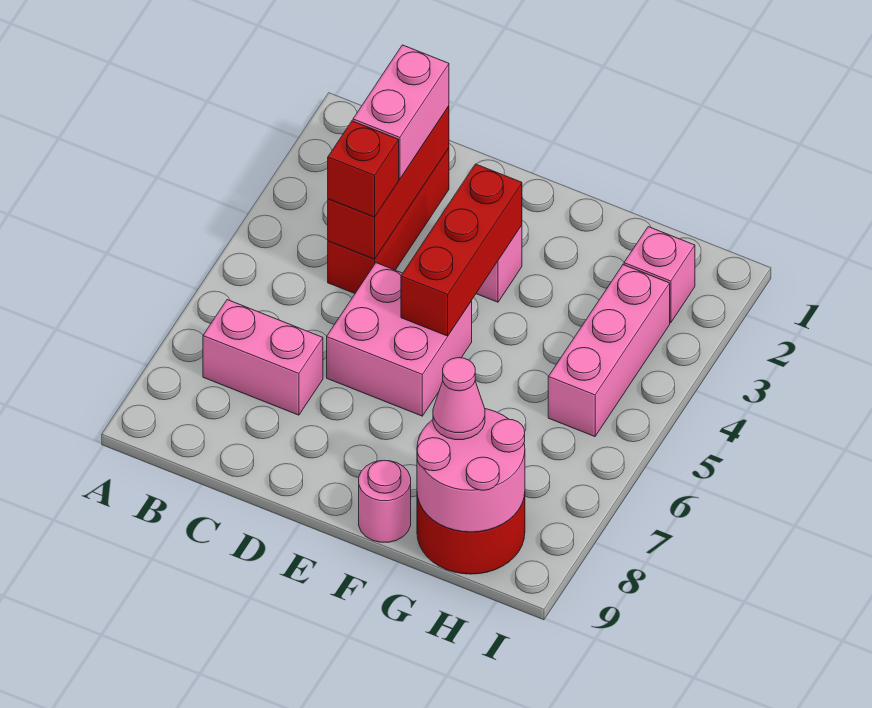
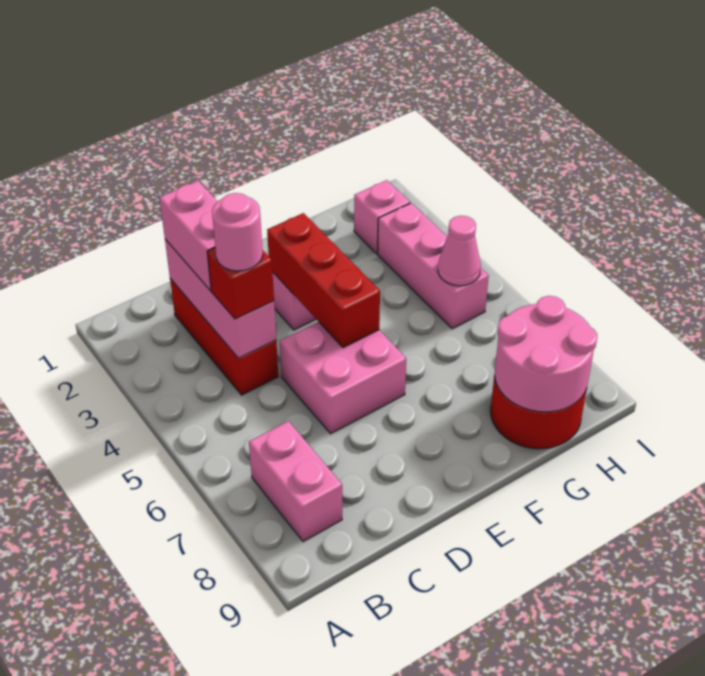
pink brick B7:C7 level 1 -> pink brick B7:B8 level 1
red brick C2:C4 level 2 -> pink brick C2:C4 level 2
pink round brick F9 level 1 -> pink round brick C4 level 4
pink cone G8 level 3 -> pink cone H5 level 2

